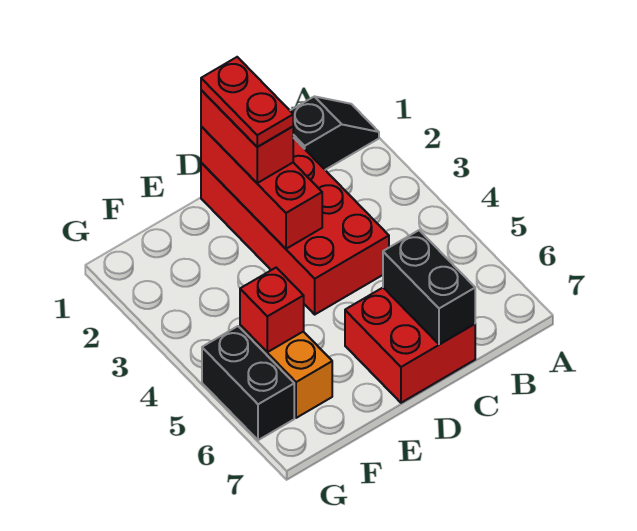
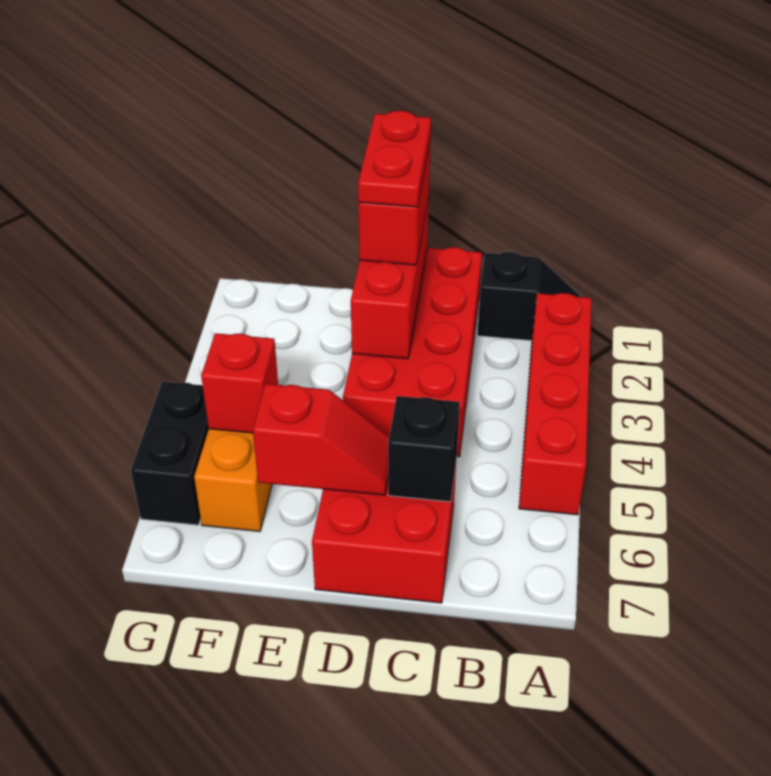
none -> red brick A2:A5 level 1
black brick C6:C7 level 2 -> black brick C6 level 2
none -> red slope D6:E6 level 2 top E

